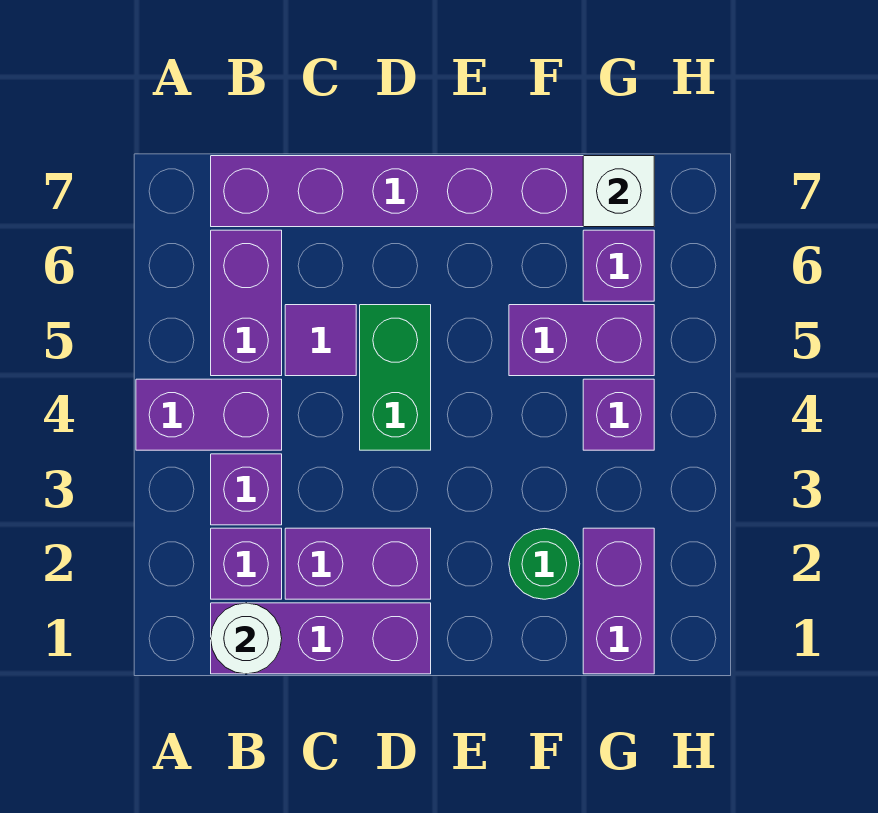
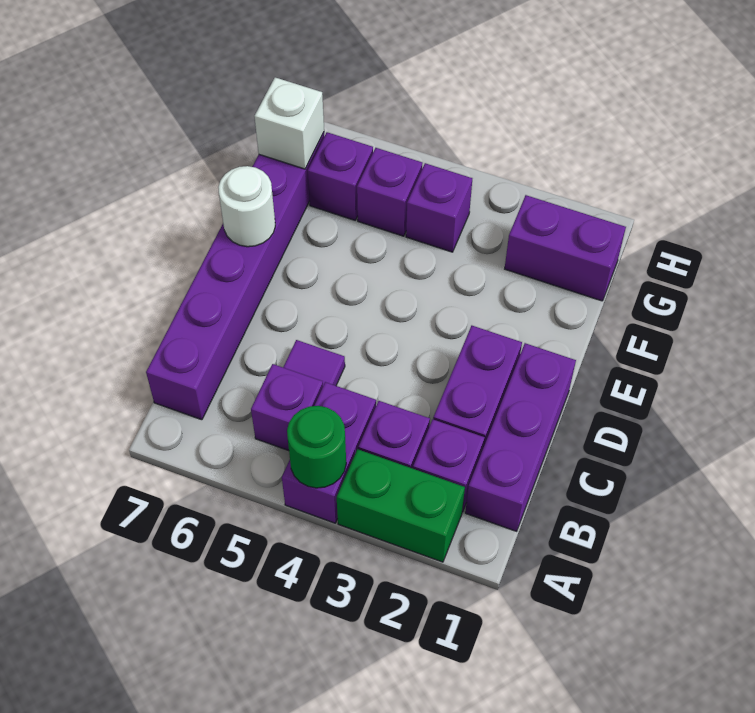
white round brick B1 level 2 -> white round brick E7 level 2
purple brick B5:B6 level 1 -> purple brick B5 level 1
green brick D4:D5 level 1 -> green brick A2:A3 level 1
green round brick F2 level 1 -> green round brick A4 level 2
purple brick F5:G5 level 1 -> purple brick G5 level 1

